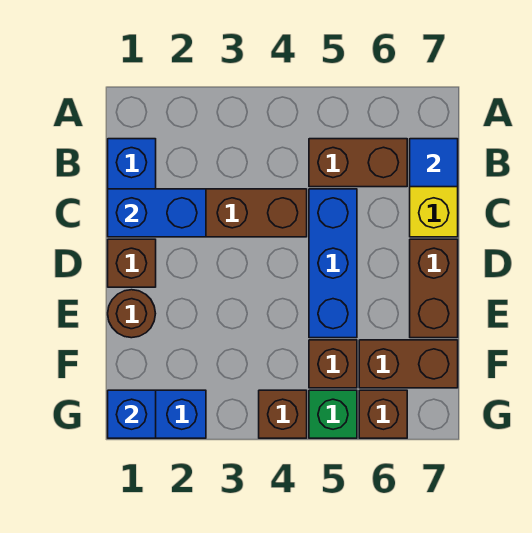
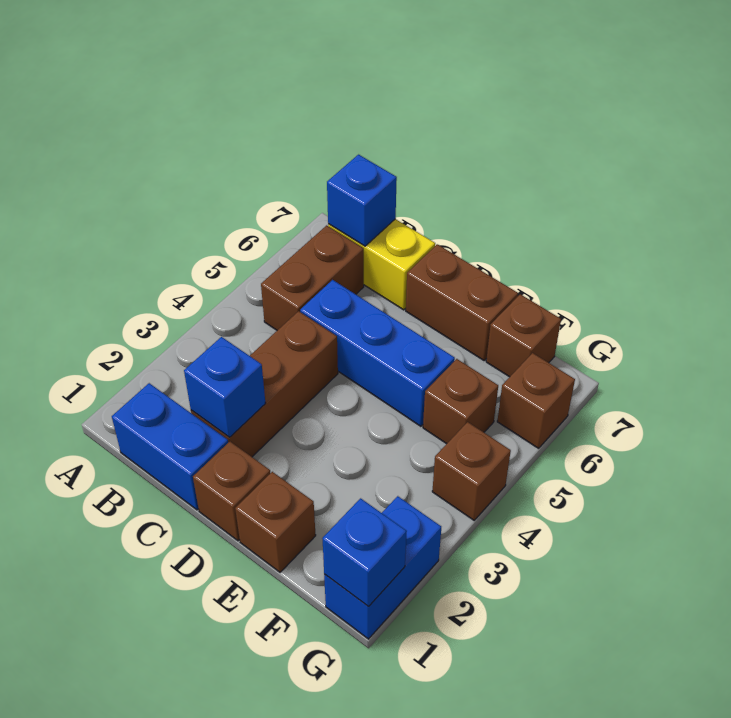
blue tile B7 level 2 -> blue brick B7 level 2
blue brick C1:C2 level 2 -> blue brick C2 level 2
brown round brick E1 level 1 -> brown brick E1 level 1
brown brick F6:F7 level 1 -> brown brick F7 level 1
green brick G5 level 1 -> none

